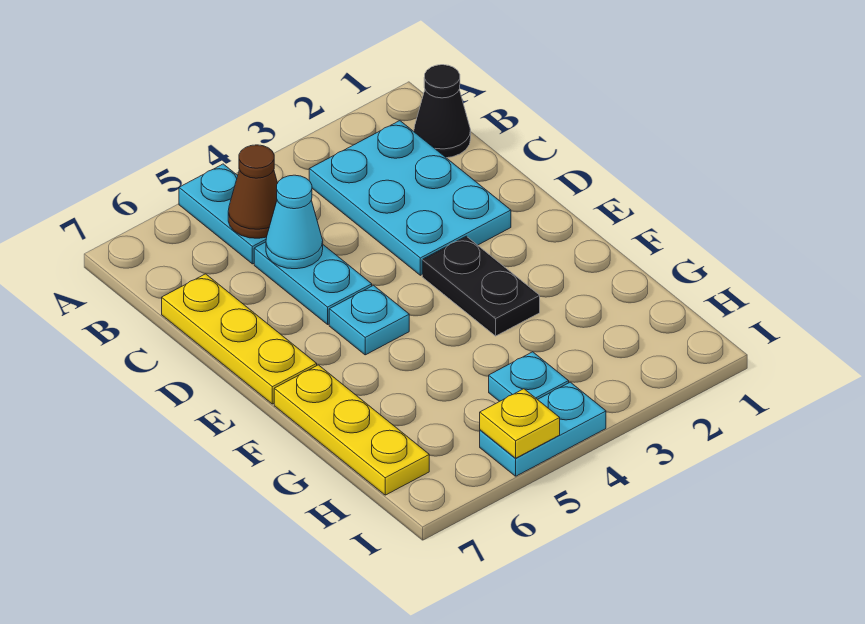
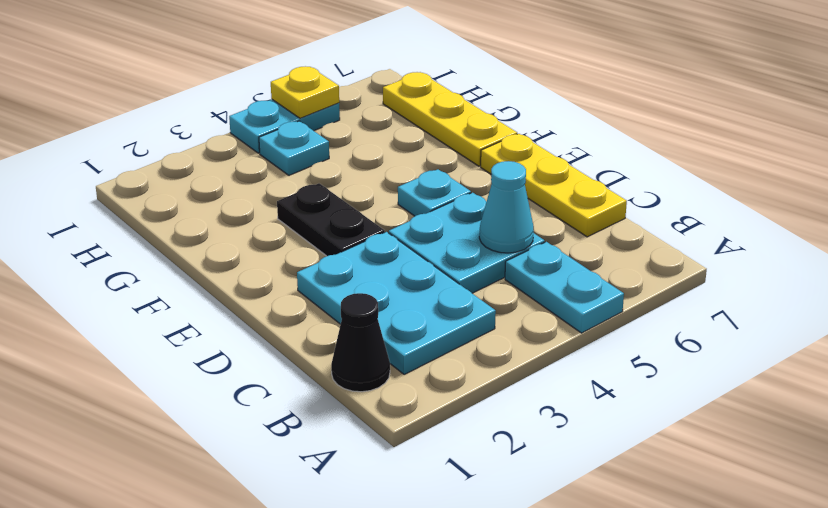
brown cone B5 level 2 -> none
cyan plate C5:D5 level 1 -> cyan plate C4:D5 level 1

